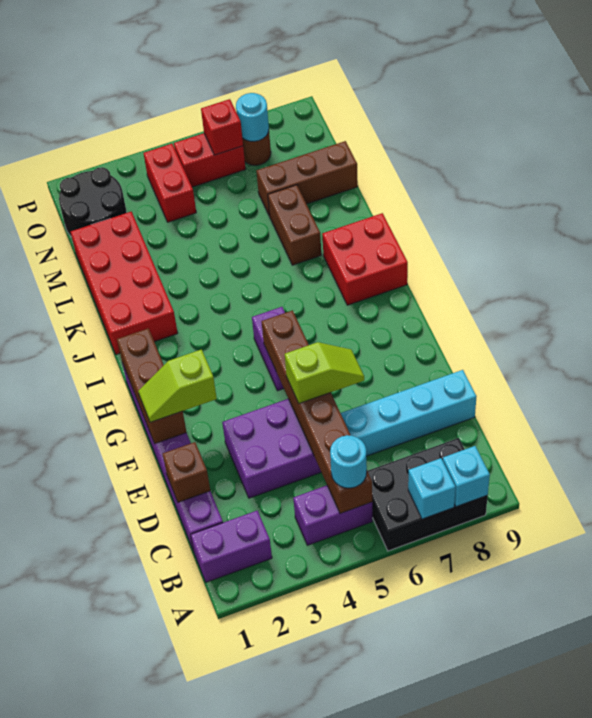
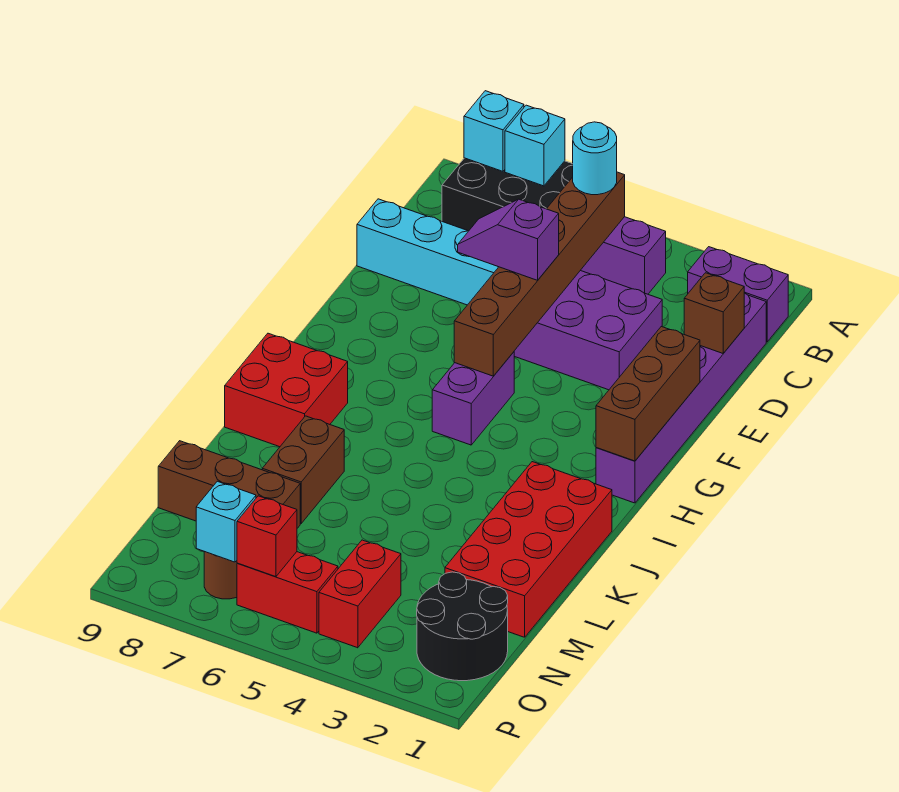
lime slope E5:E6 level 3 top 5 -> purple slope E5:E6 level 3 top 5
lime slope F1:F2 level 3 top 2 -> none
cyan round brick O7 level 2 -> cyan brick O7 level 2

